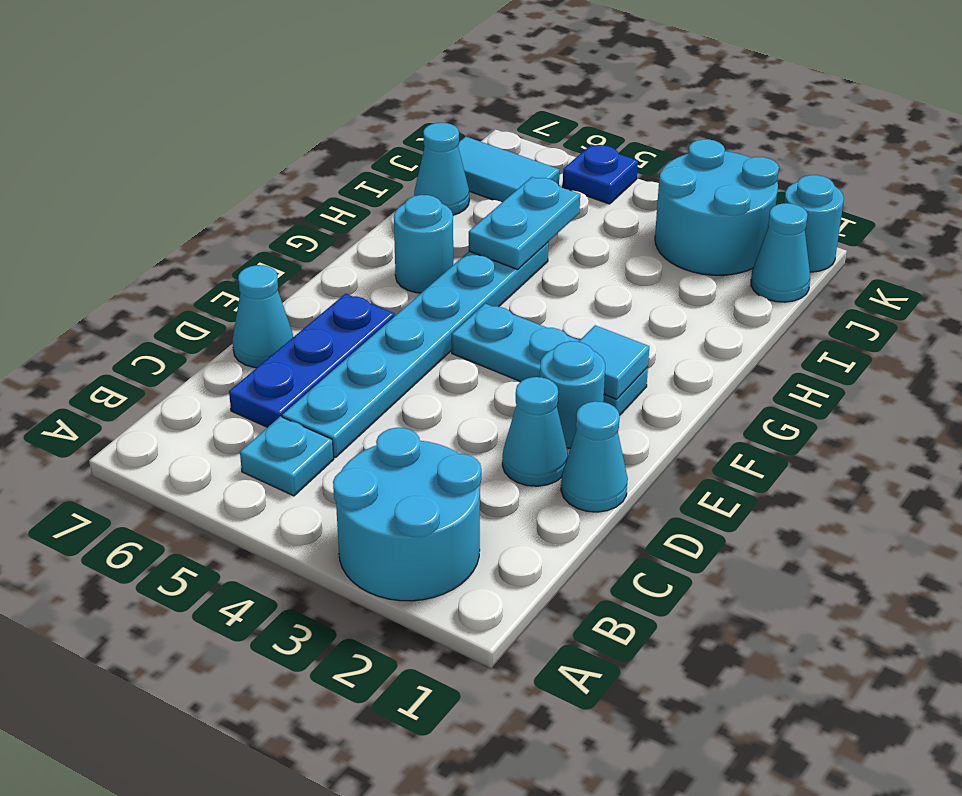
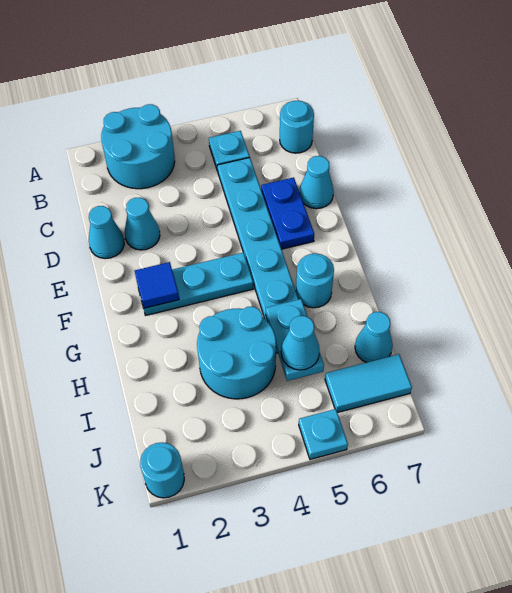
blue plate C6:E6 level 1 -> blue plate D6:E6 level 1
cyan round brick E2 level 1 -> cyan round brick B7 level 1
cyan tile F2 level 2 -> blue tile F2 level 2
cyan cone J1 level 1 -> cyan cone I5 level 3
cyan round brick J2:K3 level 1 -> cyan round brick H3:I4 level 1
blue plate K5 level 1 -> cyan plate K5 level 1

